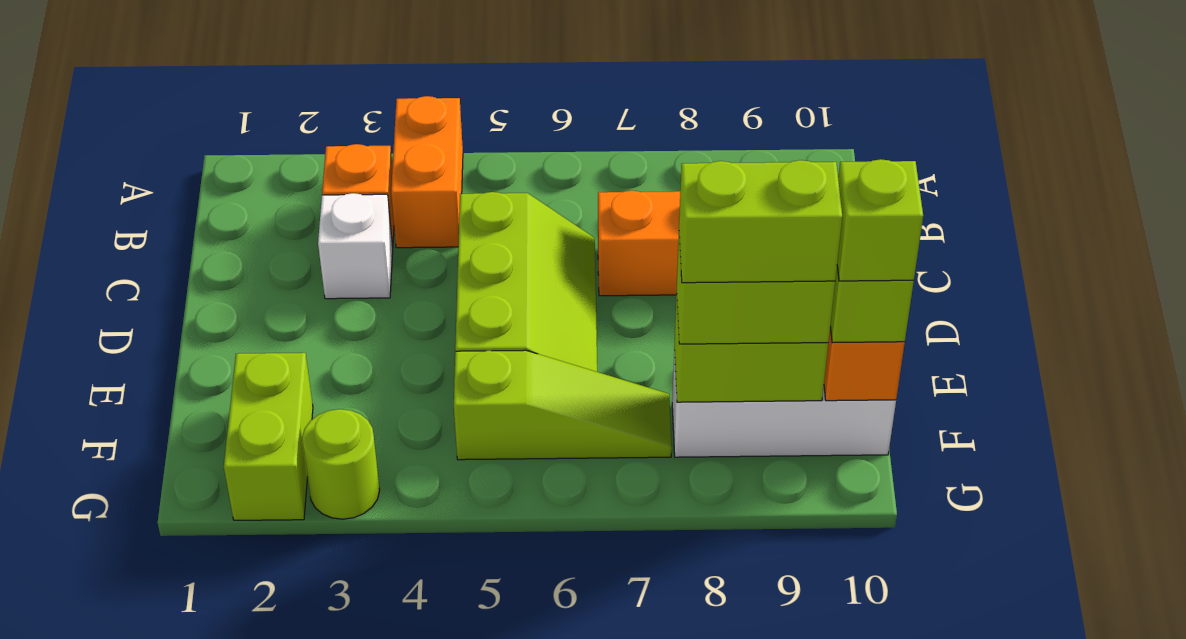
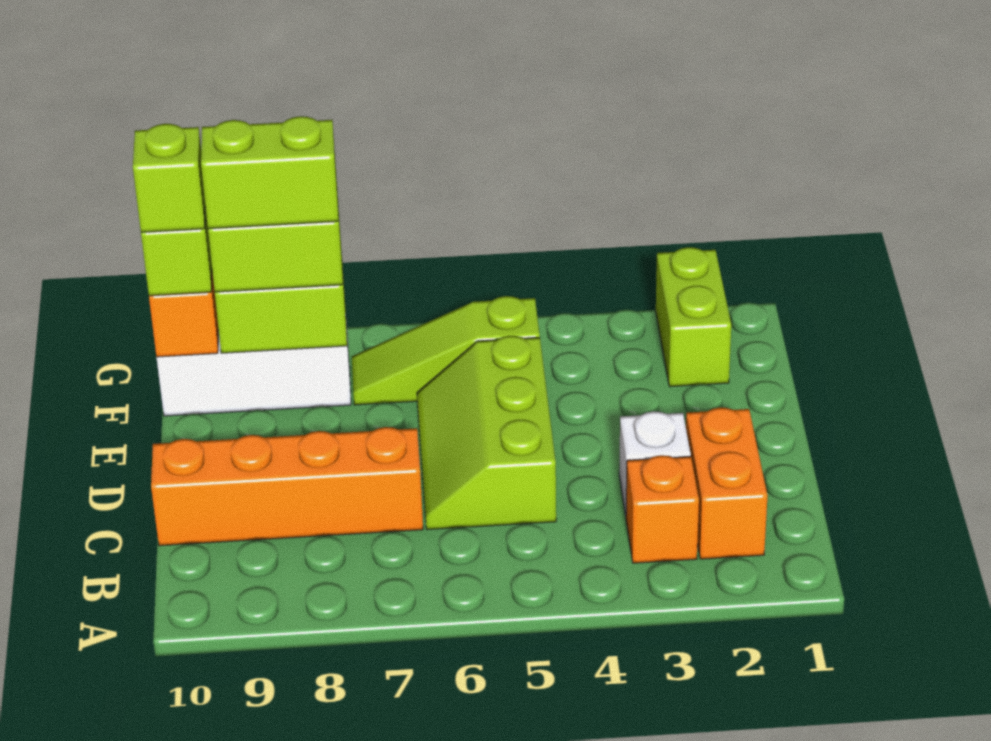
orange brick A4:B4 level 1 -> orange brick B2:C2 level 1
lime round brick G3 level 1 -> none

